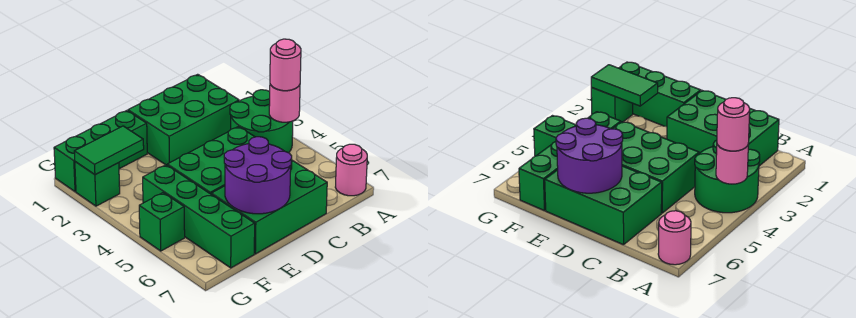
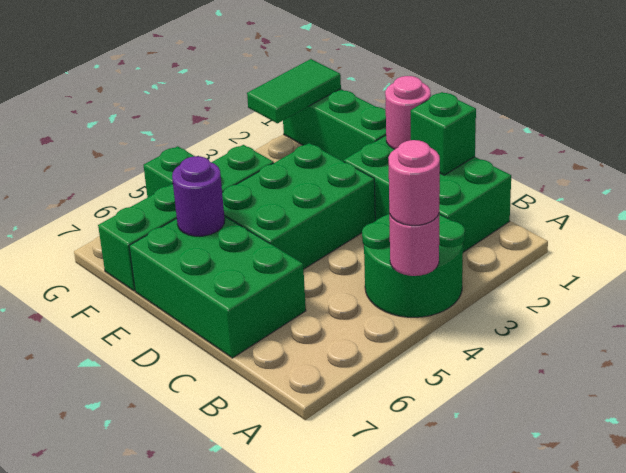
pink round brick A7 level 1 -> pink round brick D1 level 2
green brick C4:E5 level 1 -> green brick D3:E5 level 1
purple round brick D6:E7 level 2 -> purple round brick E6 level 2
green tile F2:G2 level 2 -> green tile G1:G2 level 2
green brick G2 level 1 -> green brick C1 level 2

